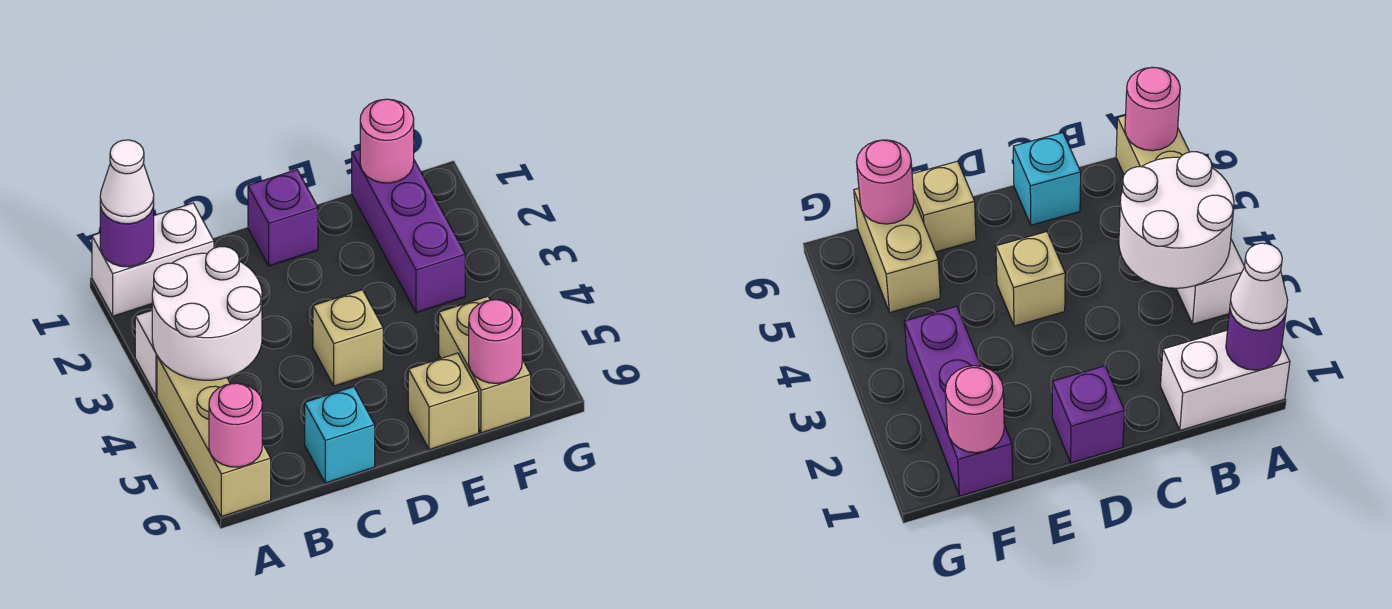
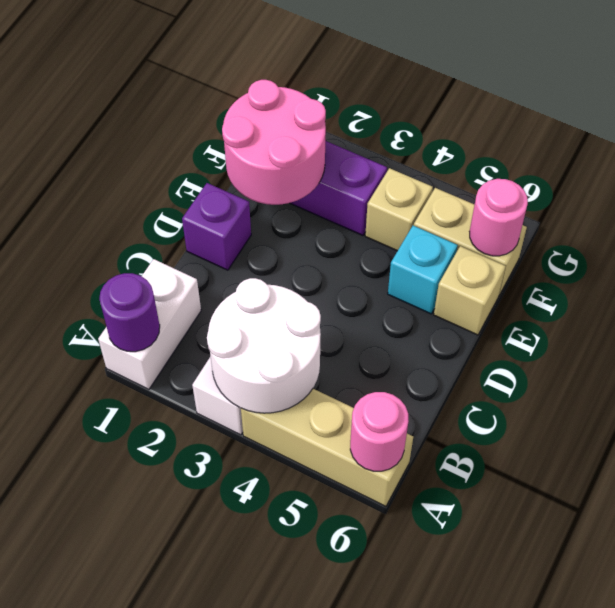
white cone A1 level 3 -> none
cyan brick C6 level 1 -> cyan brick E5 level 1
tan brick D4 level 1 -> tan brick F4 level 1
pink round brick F1 level 2 -> pink round brick E1:F2 level 2

